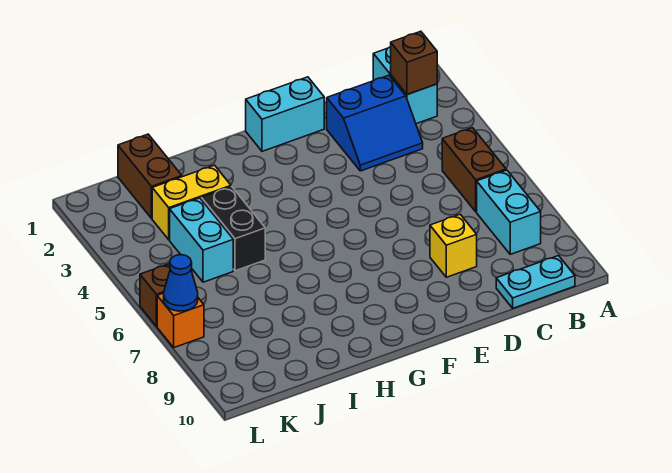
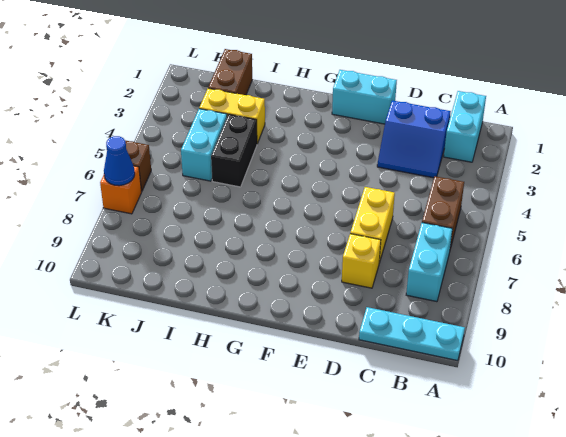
brown brick B2 level 2 -> none
cyan plate B10:C10 level 1 -> cyan plate A10:C10 level 1
none -> yellow brick D6:D7 level 1

